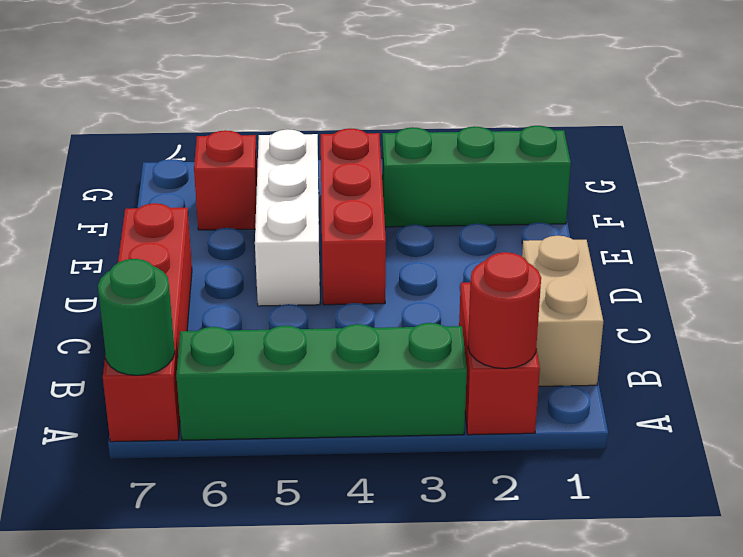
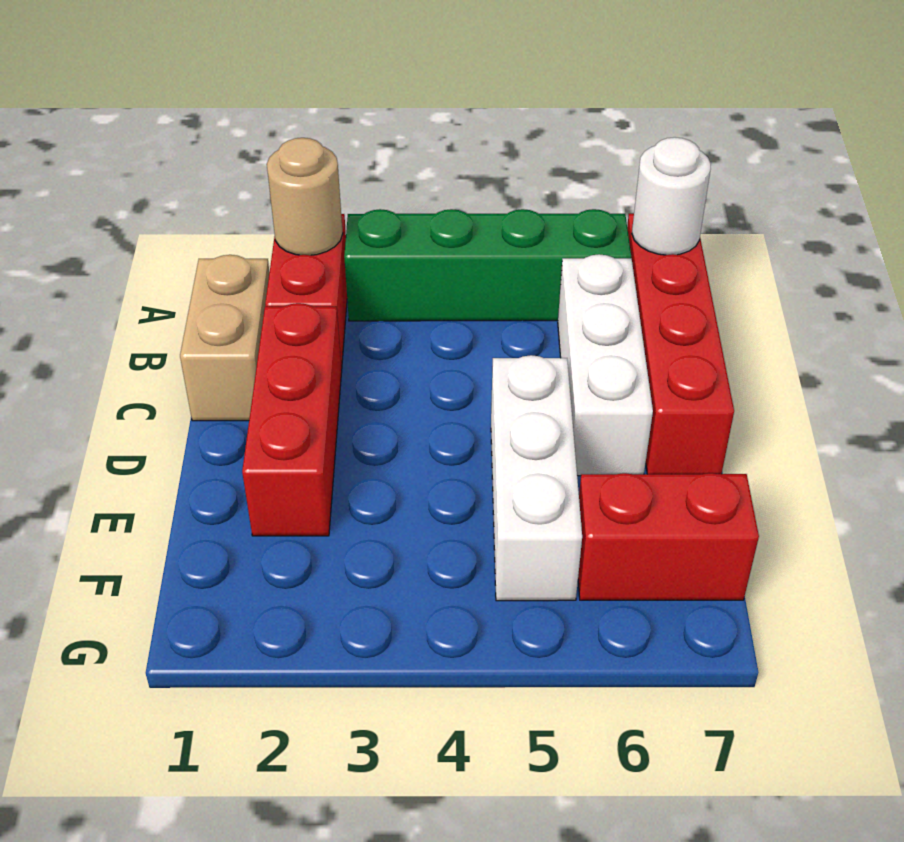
red round brick A2 level 2 -> tan round brick A2 level 2
green round brick A7 level 2 -> white round brick A7 level 2
none -> white brick B6:D6 level 1
red brick D4:F4 level 1 -> red brick C2:E2 level 1
green brick F1:F3 level 1 -> none
red brick F6 level 1 -> red brick F6:F7 level 1

